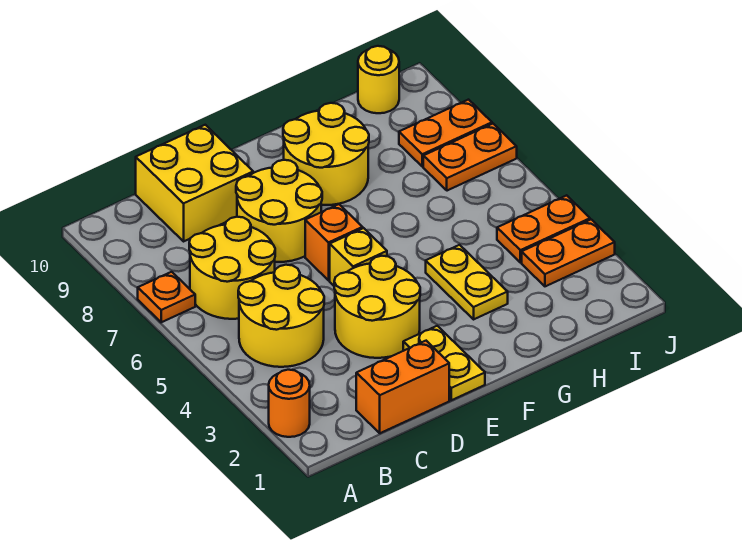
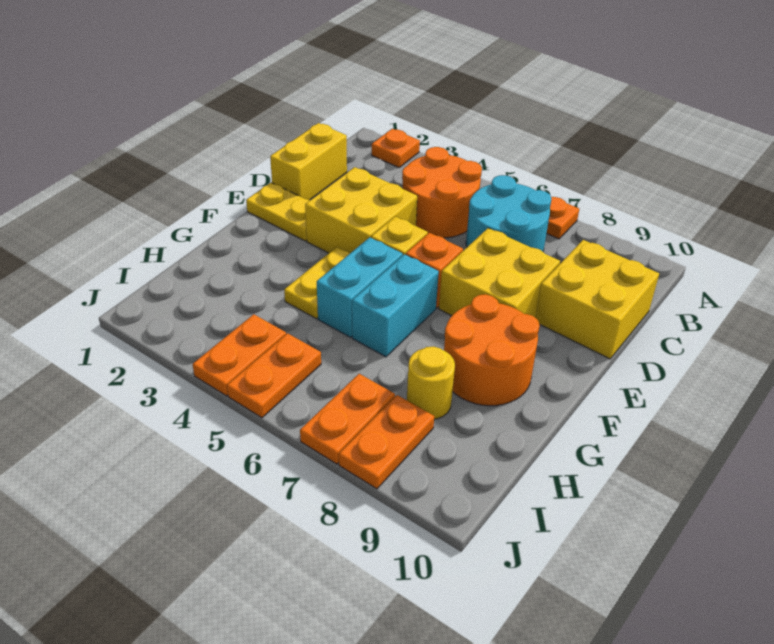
orange round brick A2 level 1 -> orange plate A2 level 1
yellow round brick B4:C5 level 1 -> orange round brick B4:C5 level 1
yellow round brick B6:C7 level 1 -> cyan round brick B6:C7 level 1
orange brick C1:D1 level 1 -> yellow brick C1:D1 level 1
yellow round brick D3:E4 level 1 -> yellow brick D3:E4 level 1
yellow round brick D7:E8 level 1 -> yellow brick D7:E8 level 1
none -> cyan brick F5:G5 level 1
none -> cyan brick F6:G6 level 1
yellow round brick F8:G9 level 1 -> orange round brick F8:G9 level 1
yellow plate G3:G4 level 1 -> yellow plate F4:G4 level 1
orange plate I3:J3 level 1 -> orange plate I5:J5 level 1
yellow round brick I10 level 1 -> yellow round brick H8 level 1

